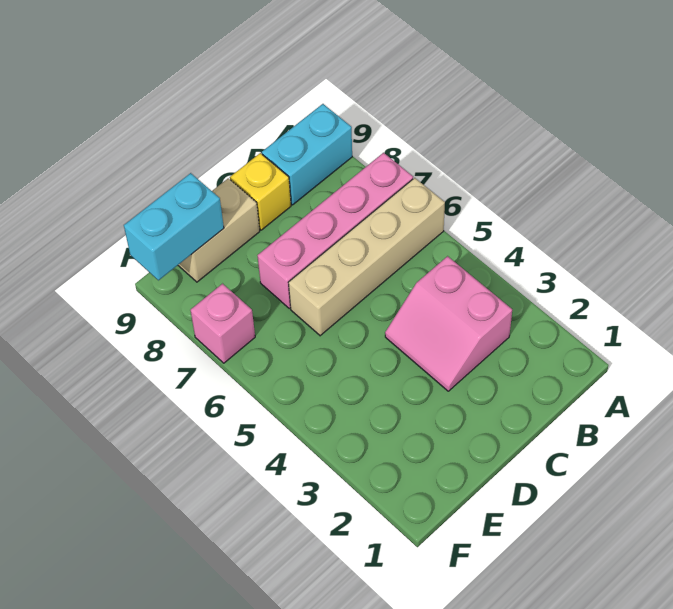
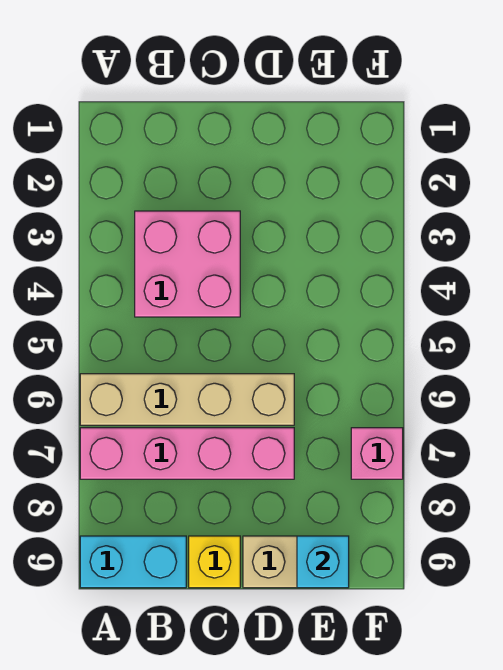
pink slope B3:C4 level 1 top B -> pink brick B3:C4 level 1
cyan brick E9:F9 level 2 -> cyan brick E9 level 2

